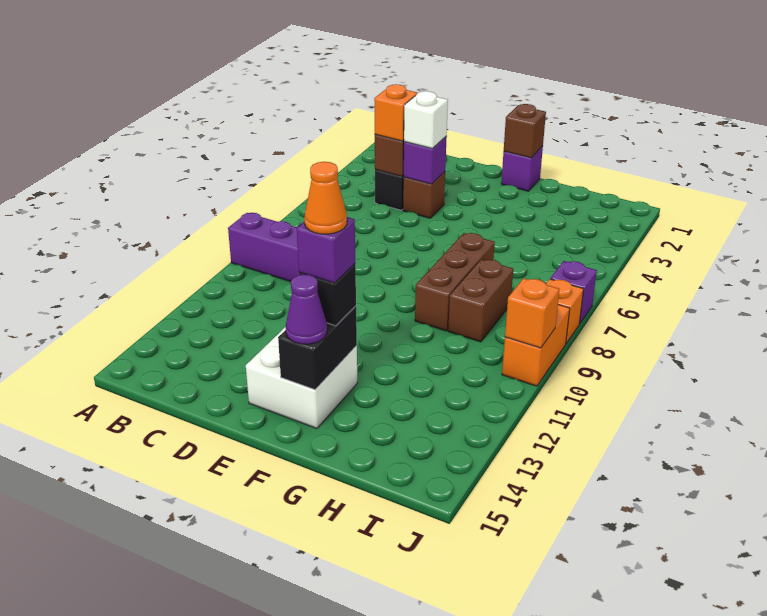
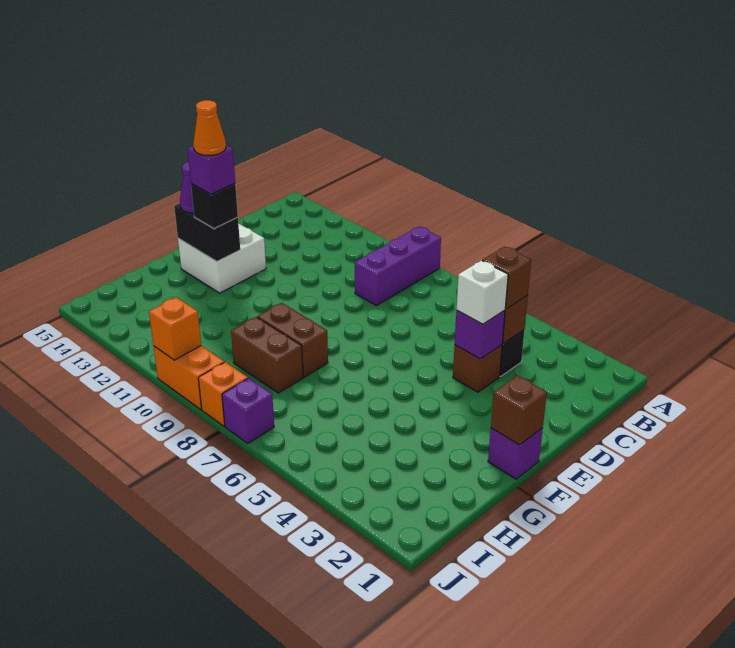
orange brick C4 level 3 -> brown brick C4 level 3
brown brick G7:G9 level 1 -> brown brick G8:G9 level 1

